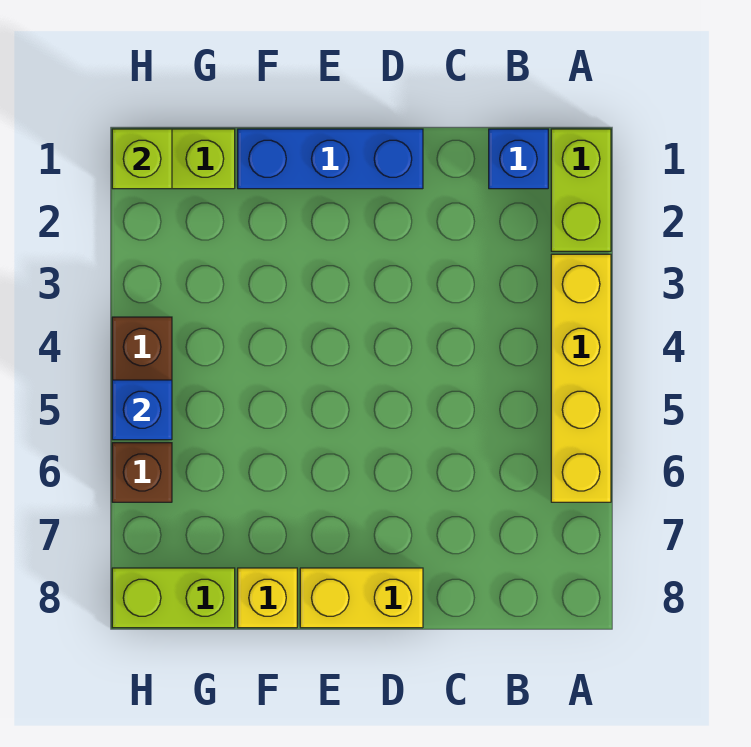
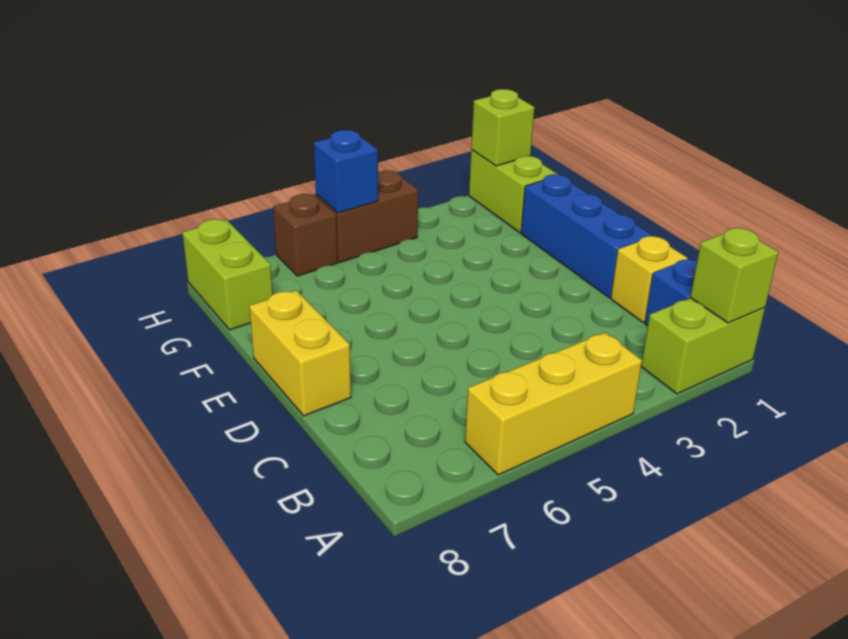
none -> lime brick A1 level 2
yellow brick A3:A6 level 1 -> yellow brick A4:A6 level 1
yellow brick F8 level 1 -> yellow brick C1 level 1

